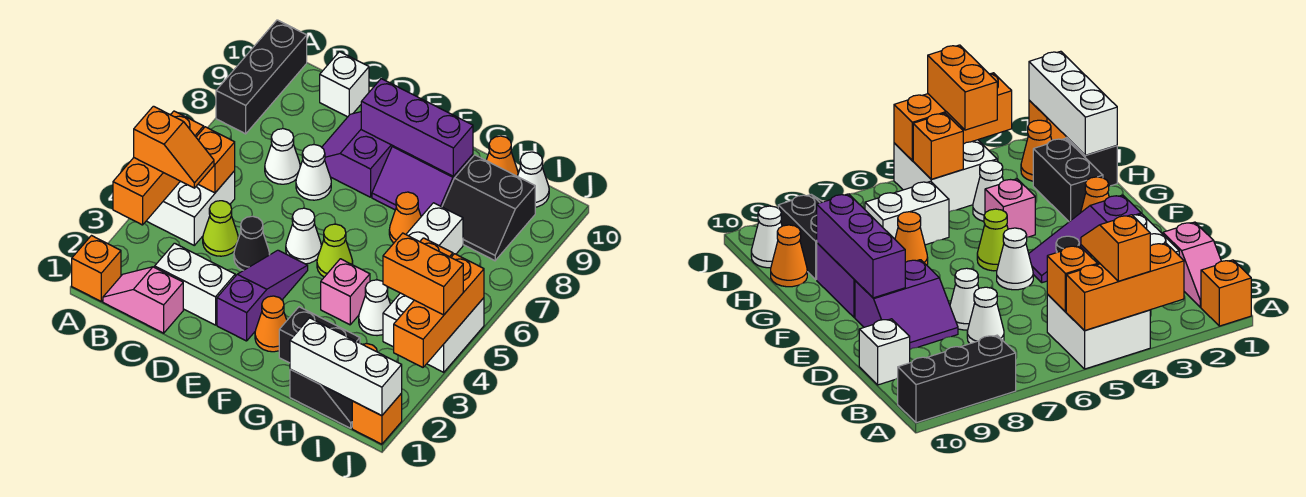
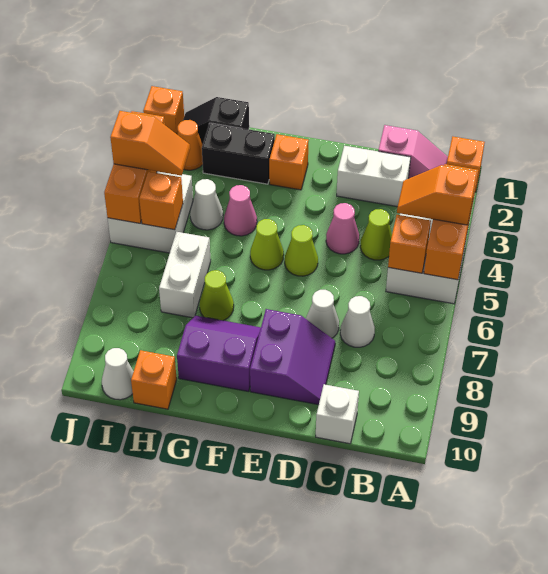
black brick A8:A10 level 1 -> none
black cone D4 level 1 -> pink cone D4 level 1
purple slope E2:E4 level 1 top 2 -> none
white cone E5 level 1 -> lime cone E5 level 1
purple brick E9:G9 level 2 -> none
orange cone F2 level 1 -> orange brick F2 level 1
pink brick G4 level 1 -> pink cone G4 level 1
orange cone G7 level 1 -> lime cone G7 level 1
white brick H1:J1 level 2 -> none
black slope H8:I9 level 1 top 9 -> none
orange cone H10 level 1 -> orange brick H10 level 1
orange brick I4:J4 level 3 -> orange slope I4:J4 level 3 top J

